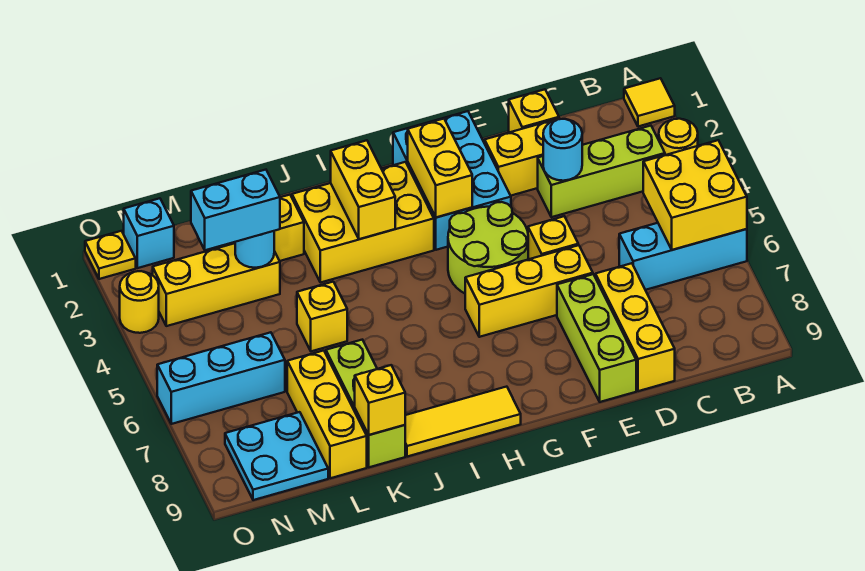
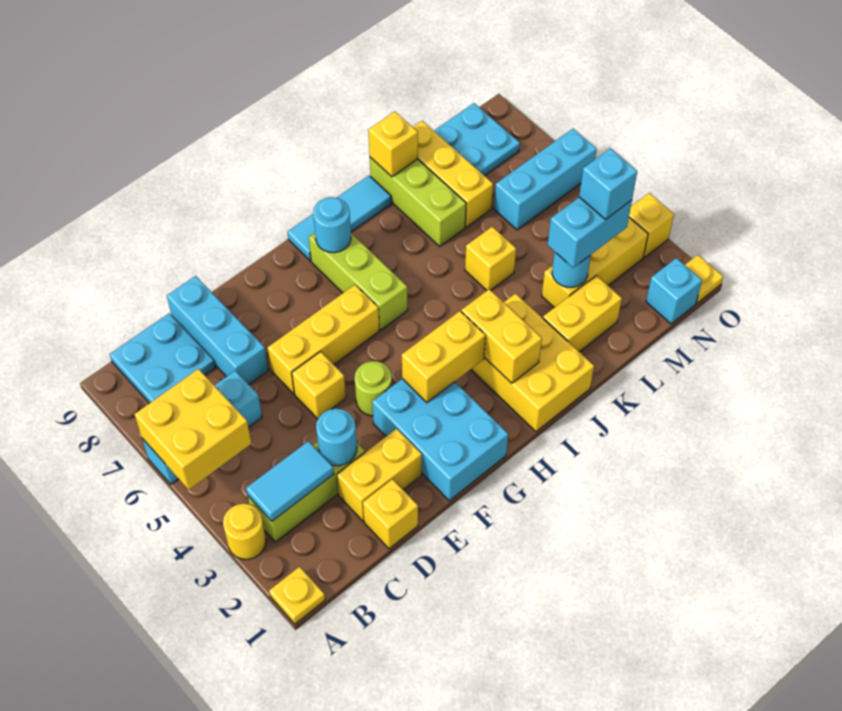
yellow tile A1 level 1 -> yellow plate A1 level 1
none -> cyan tile B3:C3 level 2
none -> cyan plate B8:C9 level 1
yellow brick D7:D9 level 1 -> cyan brick D7:D9 level 1
lime brick E7:E9 level 1 -> lime brick H6:H8 level 1
lime round brick F4:G5 level 1 -> lime round brick F4 level 1
yellow brick G2:G3 level 2 -> yellow brick G3:H3 level 2
yellow brick H2:J3 level 1 -> yellow brick I1:J3 level 1
none -> cyan round brick H8 level 2
yellow tile H9:J9 level 1 -> cyan tile H9:J9 level 1
none -> cyan brick M3 level 4
yellow round brick O3 level 1 -> yellow brick O3 level 1

